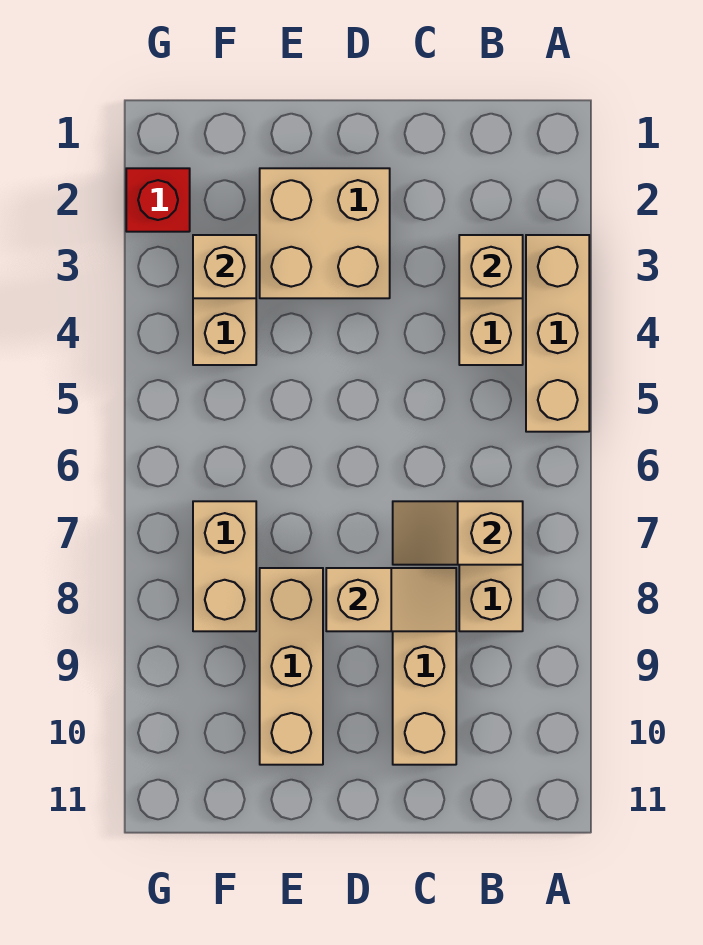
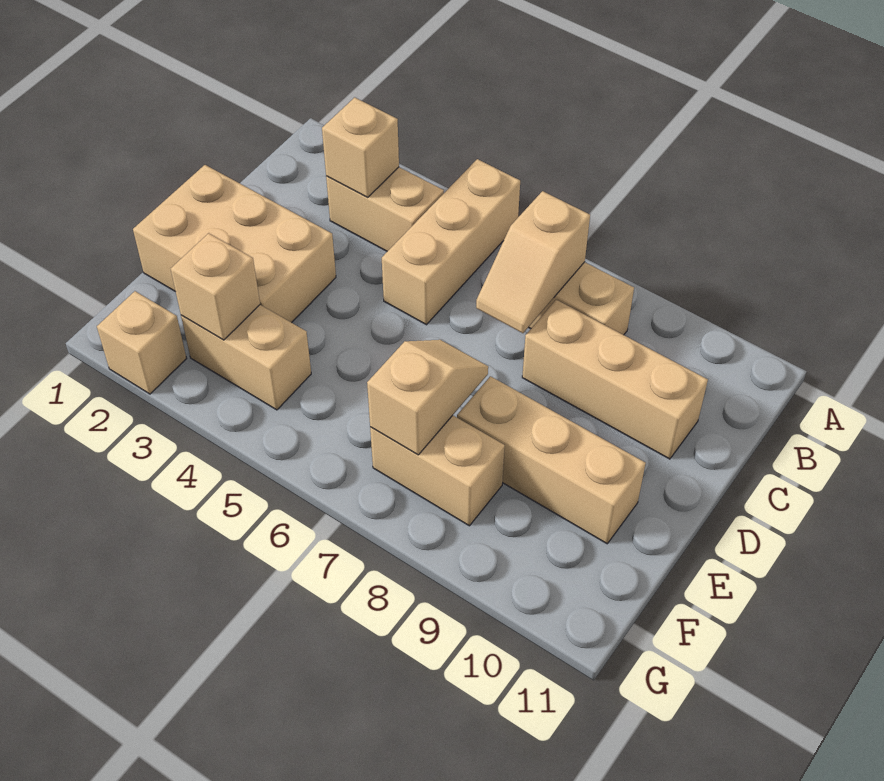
tan brick A3:A5 level 1 -> tan brick A5:C5 level 1
tan slope C8:D8 level 2 top D -> tan slope E7:F7 level 2 top F
tan brick D2:E3 level 1 -> tan brick D1:E3 level 1
red brick G2 level 1 -> tan brick G2 level 1

